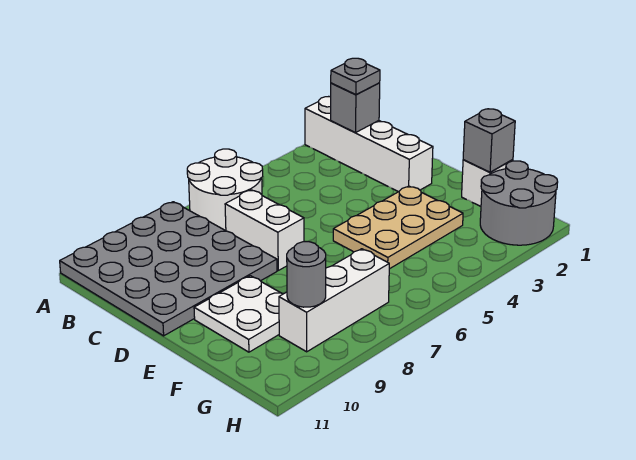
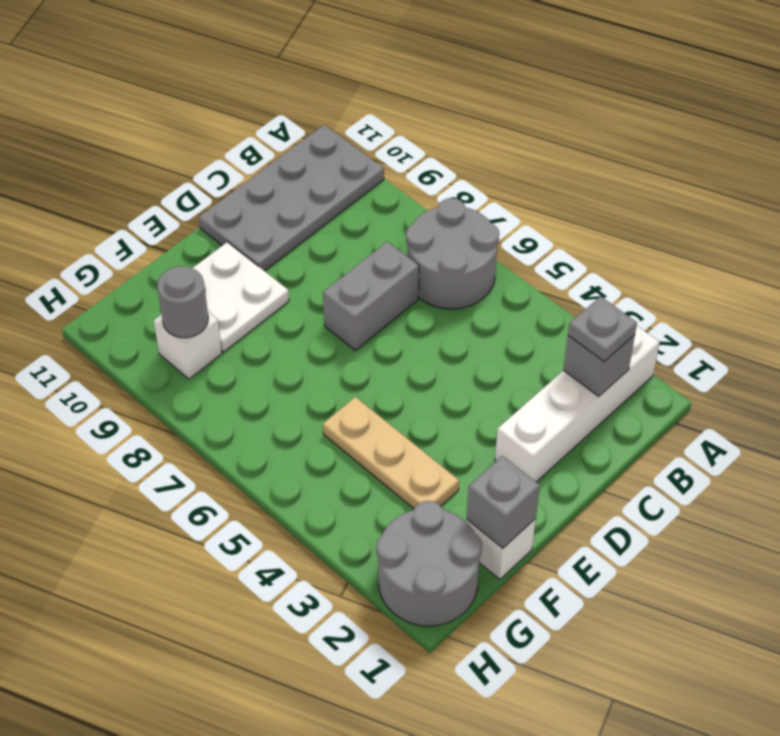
white round brick A6:B7 level 1 -> grey round brick A6:B7 level 1
grey plate A8:D11 level 1 -> grey plate A10:D11 level 1
white brick C7:D7 level 1 -> grey brick C7:D7 level 1
tan plate E3:F5 level 1 -> tan plate F3:F5 level 1
white brick G7:G9 level 1 -> white brick G9 level 1

